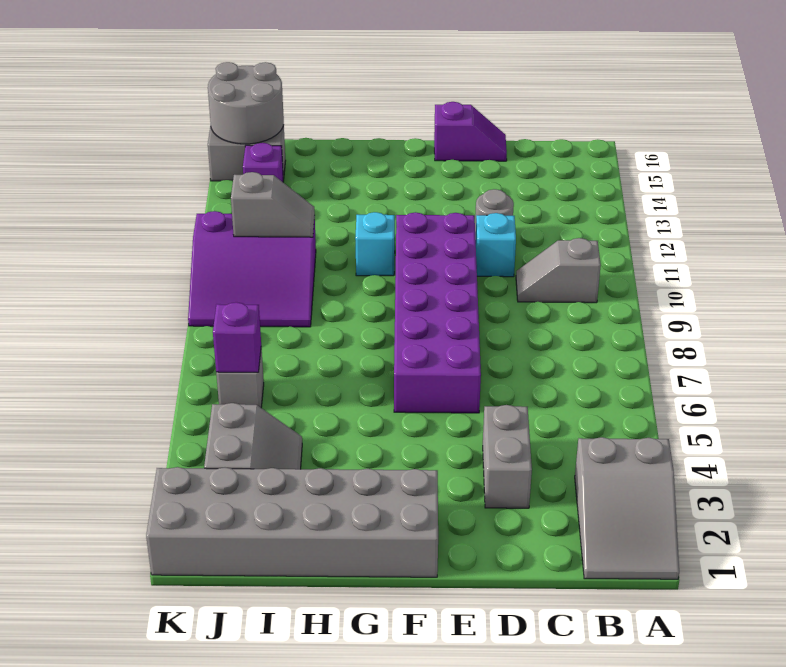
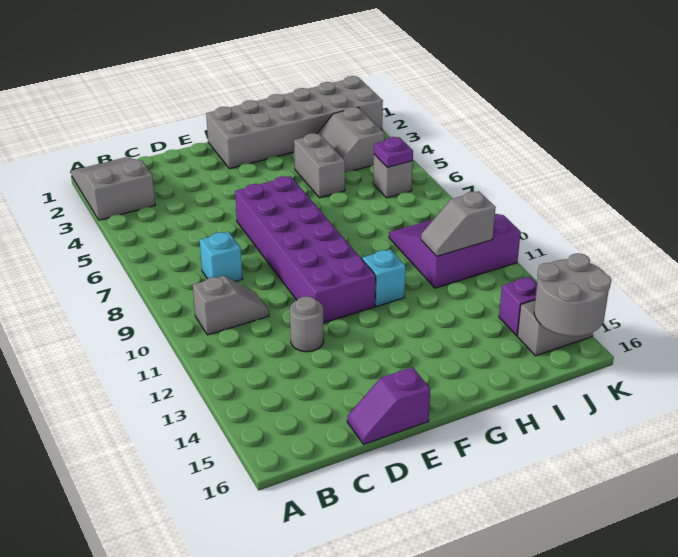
grey brick D3:D4 level 1 -> grey brick H4:H5 level 1
cyan brick D11 level 1 -> cyan brick C8 level 1
purple brick J6 level 2 -> purple plate J6 level 2

